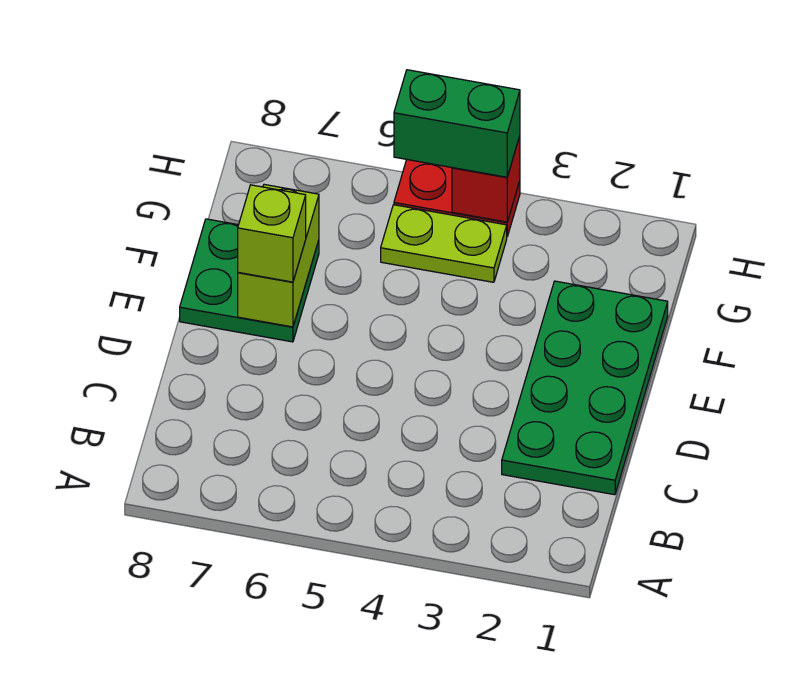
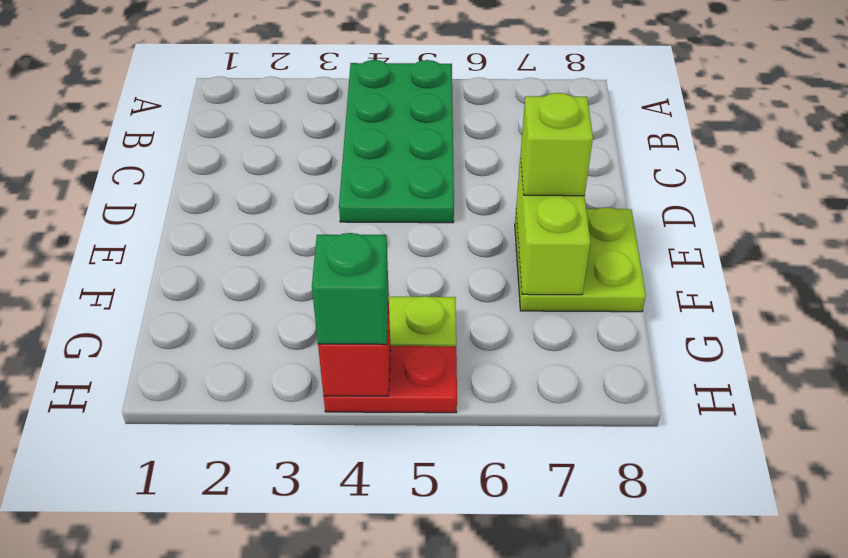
green plate C1:F2 level 1 -> green plate A4:D5 level 1
green plate E7:F8 level 1 -> lime plate E7:F8 level 1
green brick H4:H5 level 3 -> green brick H4 level 3

